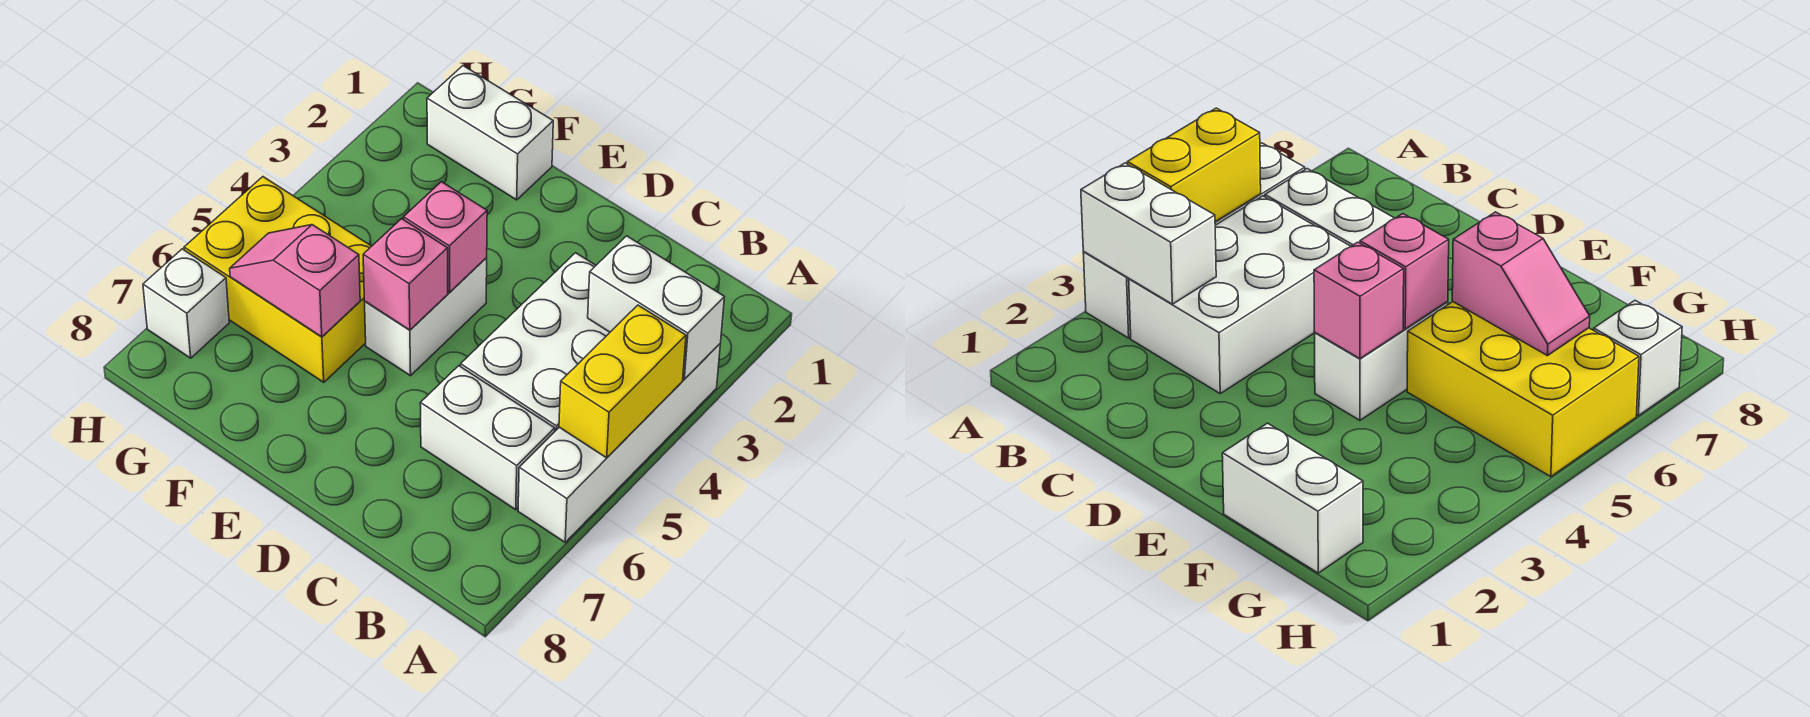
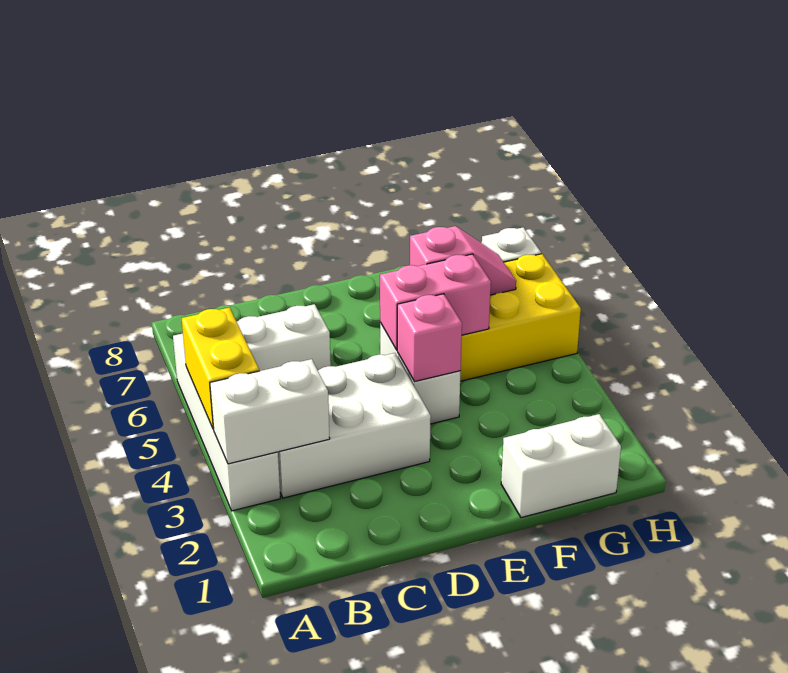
white brick B3:C5 level 1 -> white brick B3:D4 level 1
pink brick E5 level 2 -> pink brick E5:F5 level 2

